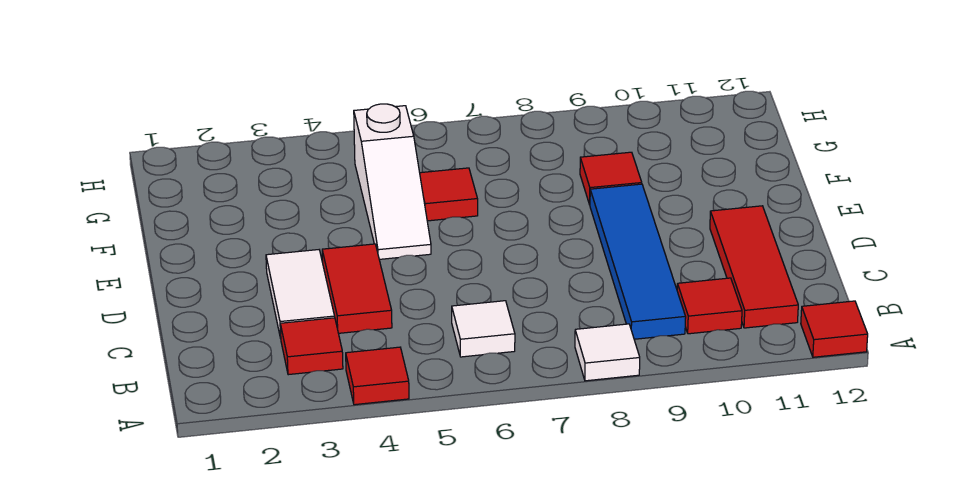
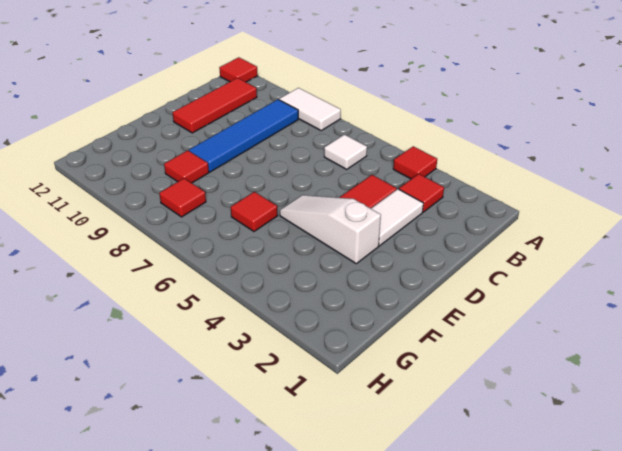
white tile A8 level 1 -> white tile A8:A9 level 1
red tile B10 level 1 -> red tile G8 level 1
white slope E5:G5 level 1 top G -> white slope E3:E5 level 1 top 3

